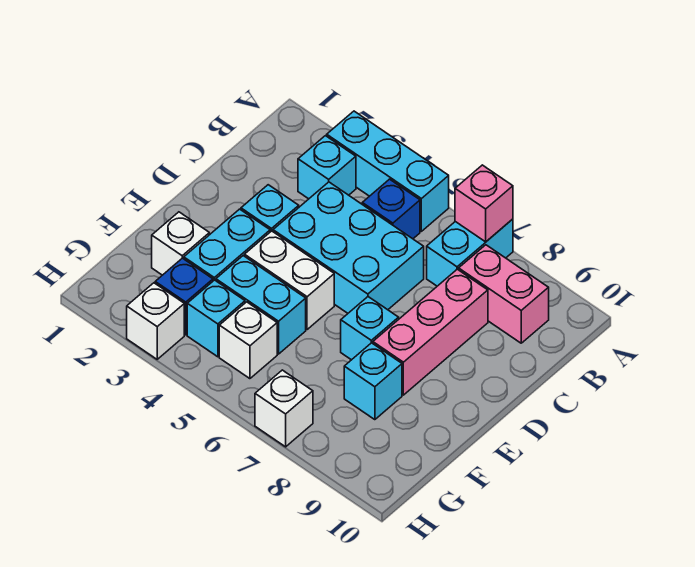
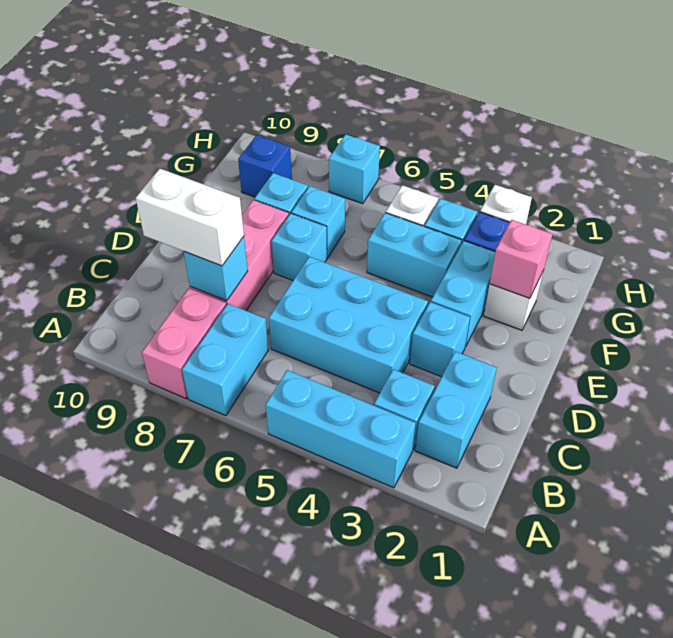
pink brick A7 level 2 -> pink brick F2 level 2
none -> cyan brick B2:C2 level 1
blue brick B5 level 1 -> blue brick G9 level 1
pink brick B8:B9 level 1 -> pink brick A8:B8 level 1
none -> cyan brick C8 level 2
white brick E4:E5 level 1 -> white brick C8:C9 level 3
none -> cyan brick F7 level 1
white brick H7 level 1 -> cyan brick H7 level 1

